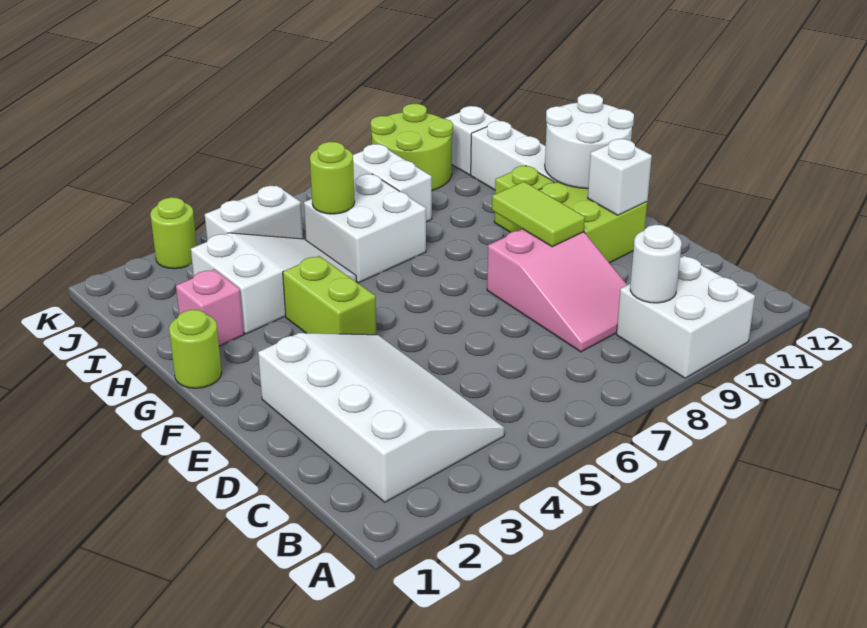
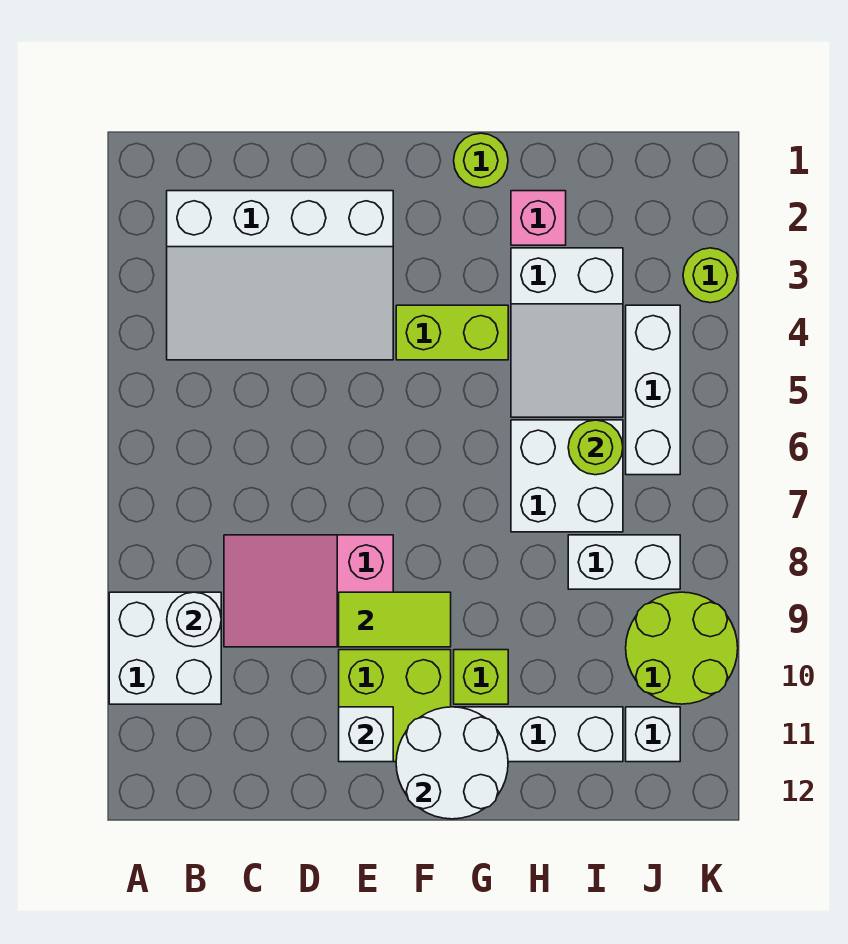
white brick J4:J5 level 1 -> white brick J4:J6 level 1

